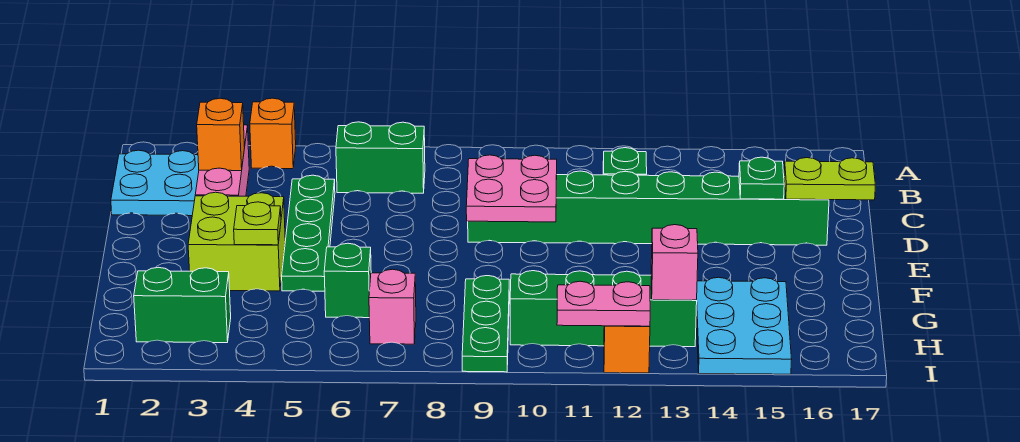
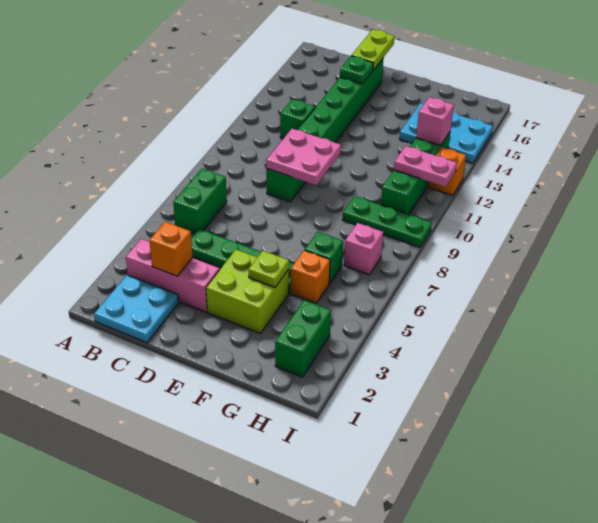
orange brick A4 level 1 -> orange brick G5 level 1
pink plate I11:I12 level 2 -> pink plate H11:I11 level 2

